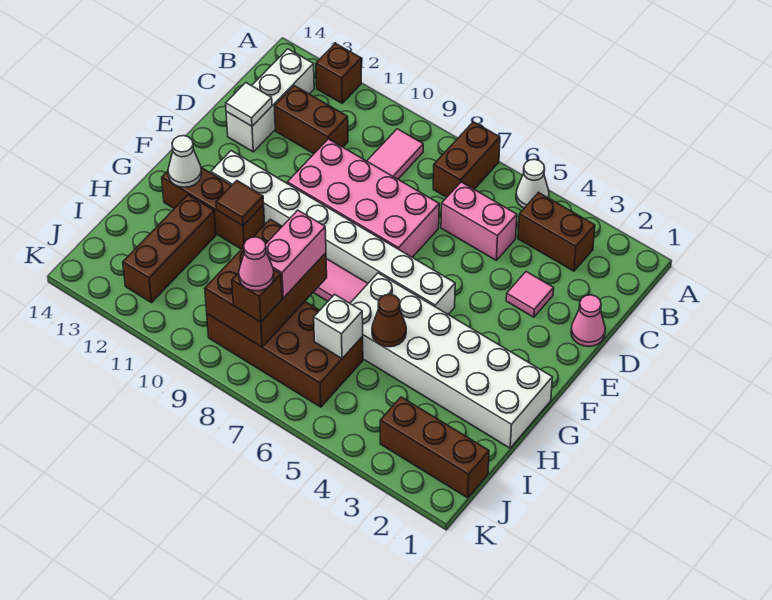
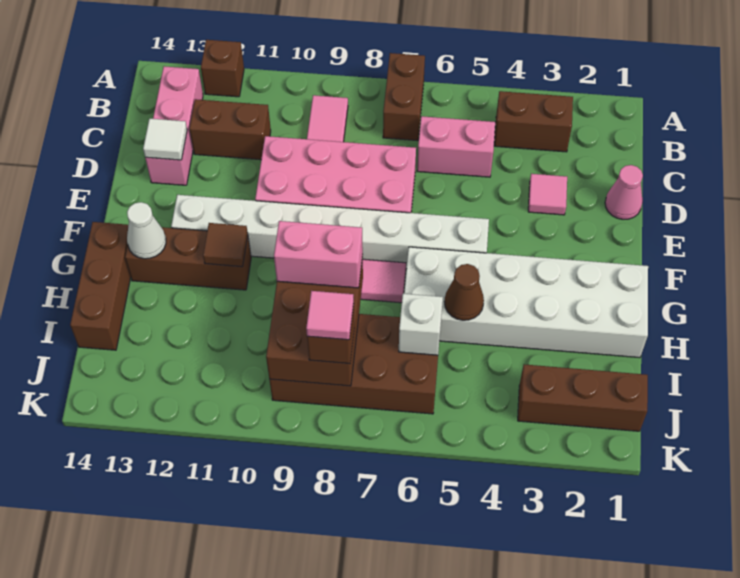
white cone A5 level 1 -> none
white brick B13:D13 level 1 -> pink brick B13:D13 level 1
pink brick H8:I8 level 3 -> pink brick H8:H9 level 3
brown brick H12:J12 level 1 -> brown brick G14:I14 level 1
pink cone J8 level 4 -> pink tile J8 level 4

